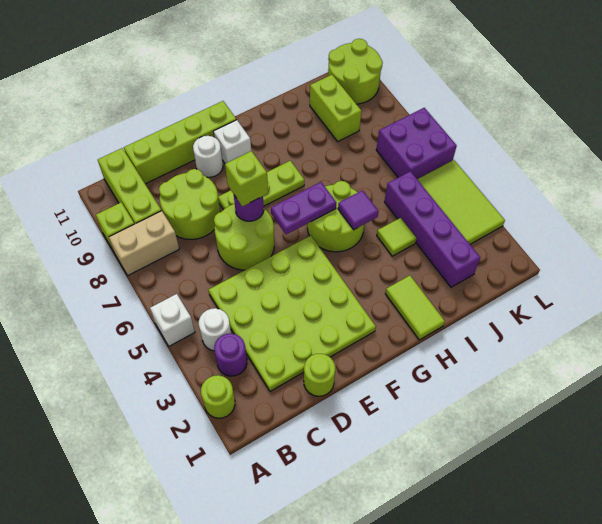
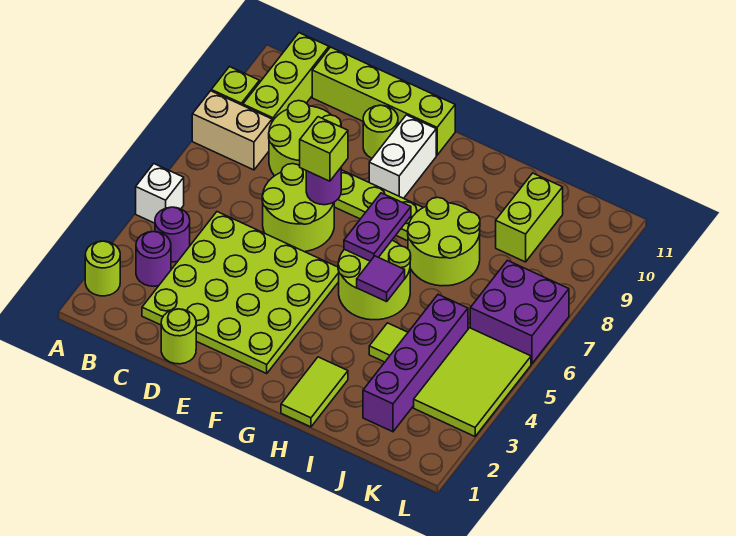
white round brick B4 level 1 -> purple round brick B4 level 1
white round brick E10 level 1 -> lime round brick E10 level 1
purple plate F6:G6 level 2 -> purple plate G6:G7 level 2
white brick F10 level 1 -> white brick F9:F10 level 1
lime round brick K10:L11 level 1 -> lime round brick H7:I8 level 1

